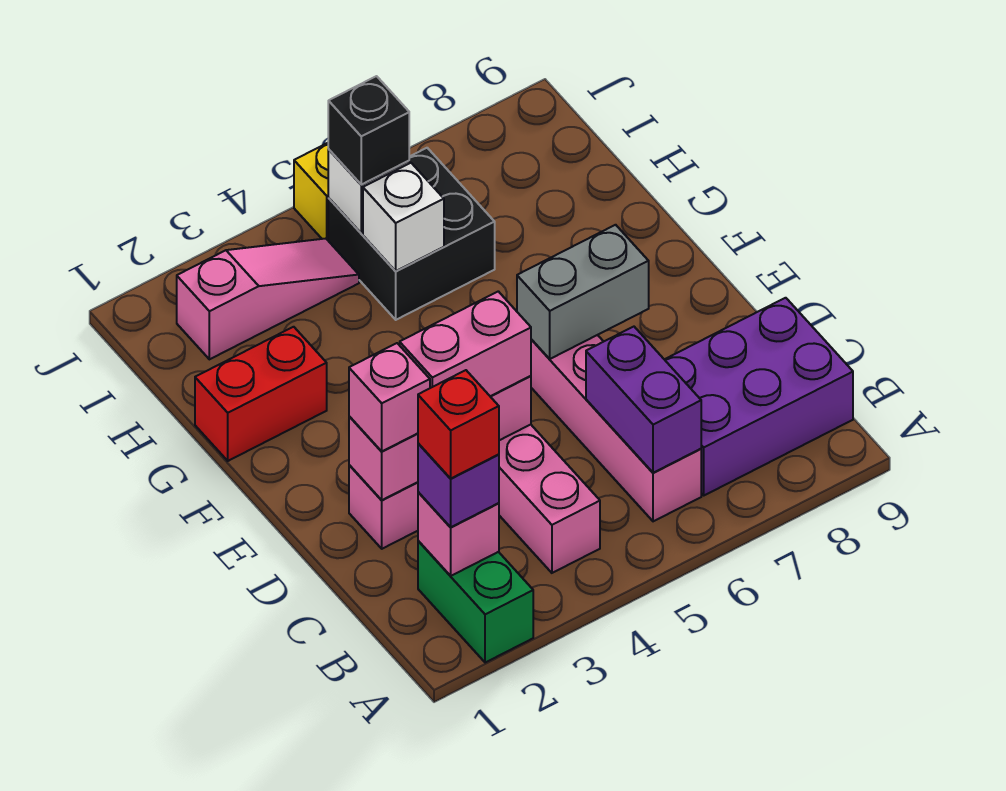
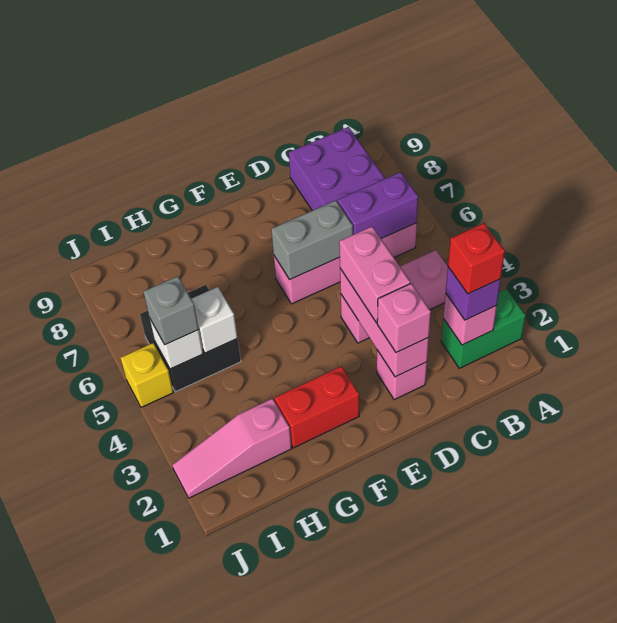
grey brick E6:E7 level 2 -> grey brick D6:E6 level 2
red brick G1:G2 level 1 -> red brick F2:G2 level 1
pink slope I2:I4 level 1 top 2 -> pink slope H2:J2 level 1 top H
black brick I5 level 3 -> grey brick I5 level 3

